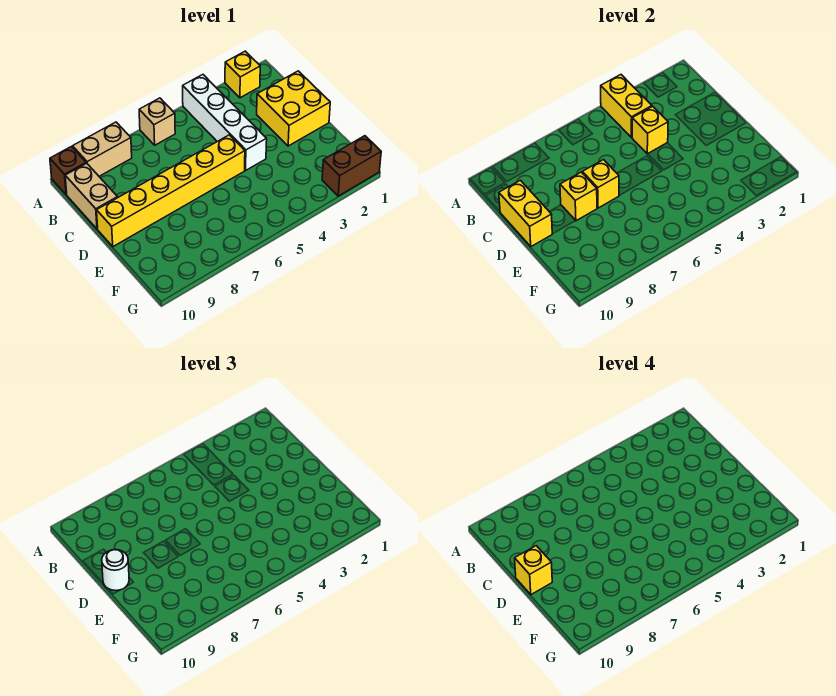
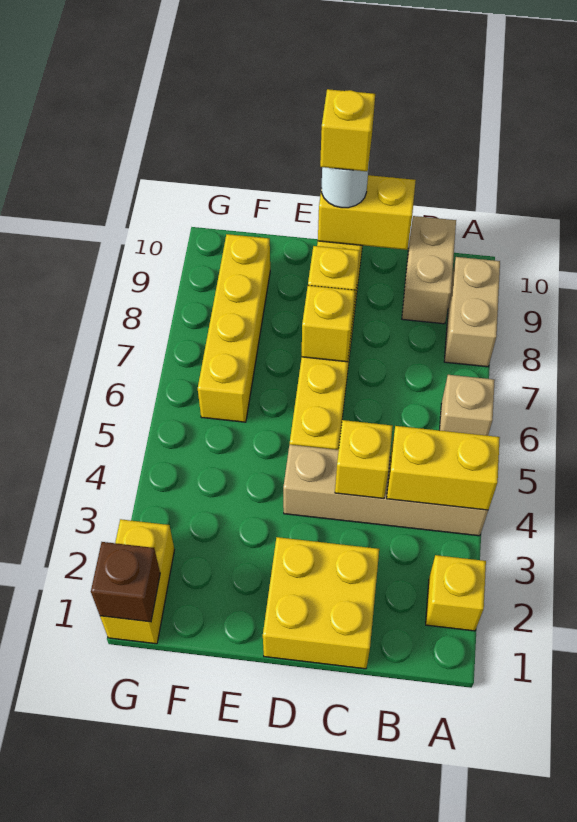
white brick A4:D4 level 1 -> tan brick A4:D4 level 1
brown brick A10 level 1 -> brown brick G1 level 2
tan brick B10:C10 level 1 -> tan brick B9:B10 level 1
none -> yellow brick F6:F9 level 1
brown brick G1:G2 level 1 -> yellow brick G1:G2 level 1

